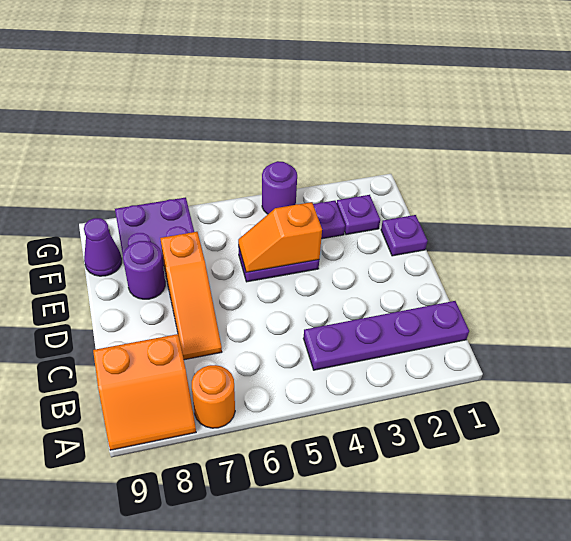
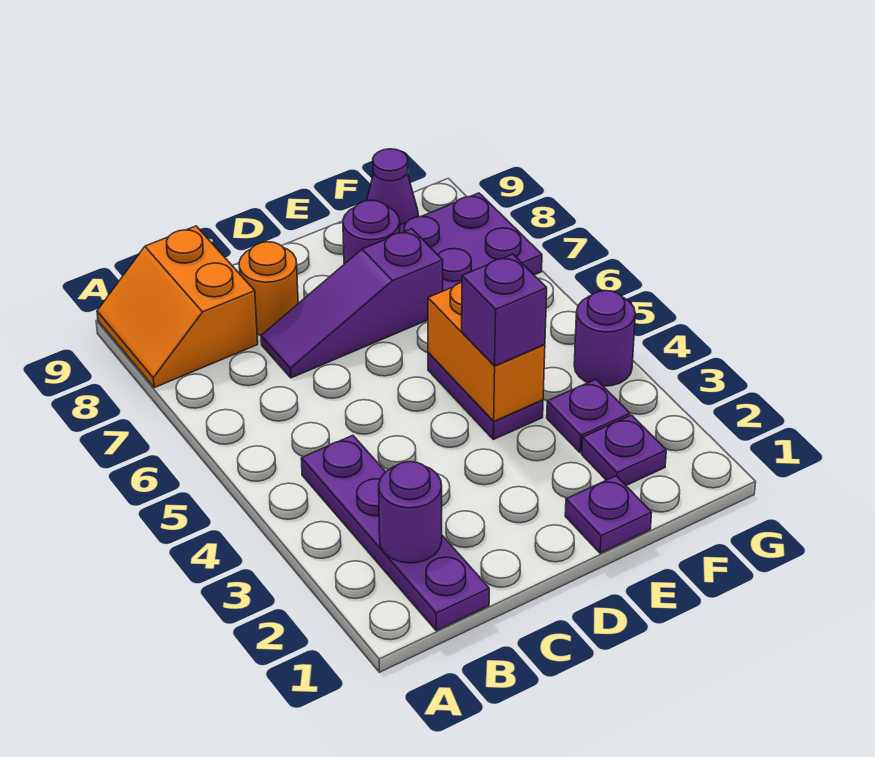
orange round brick A7 level 1 -> orange round brick C8 level 1
none -> purple round brick B2 level 2
orange slope C7:E7 level 1 top E -> purple slope C7:E7 level 1 top E
orange slope E4:E5 level 2 top 4 -> orange brick E4:E5 level 2
none -> purple brick E4 level 3

